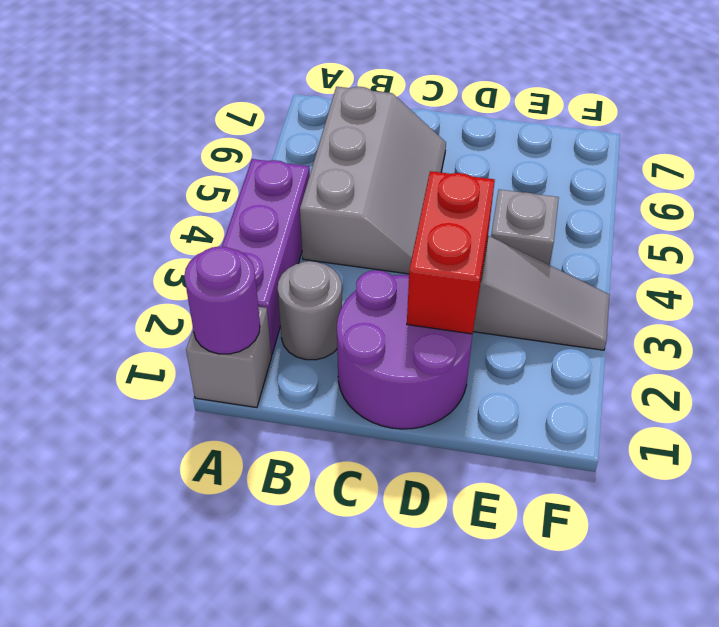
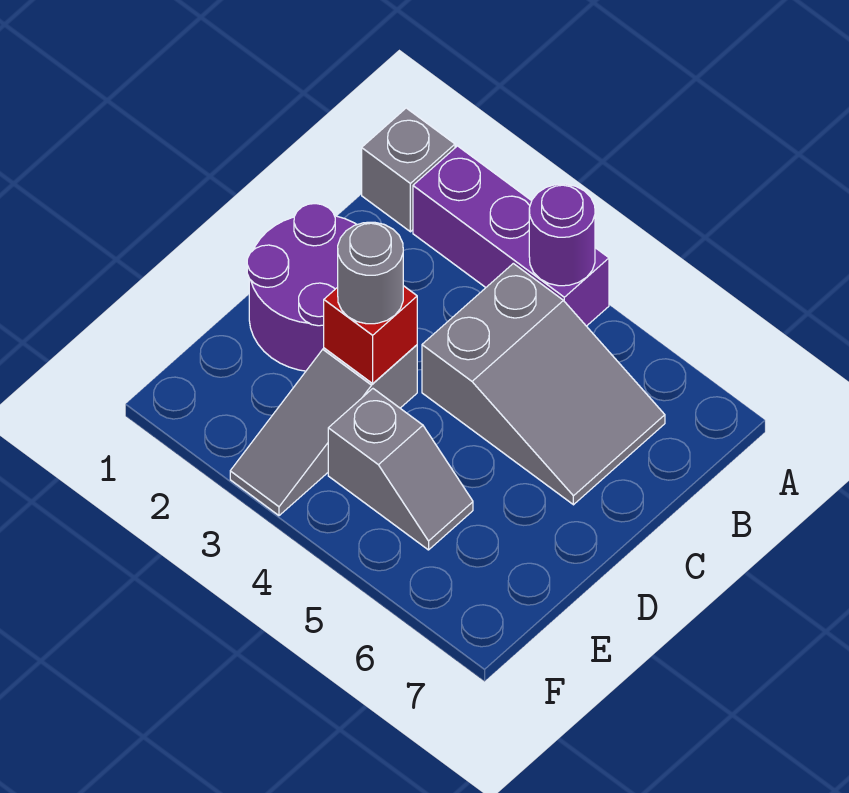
purple round brick A1 level 2 -> purple round brick A4 level 2
grey round brick B2 level 1 -> grey round brick D3 level 3
grey slope B4:C6 level 1 top B -> grey slope B4:C6 level 1 top 4
red brick D2:D3 level 2 -> red brick D3 level 2

